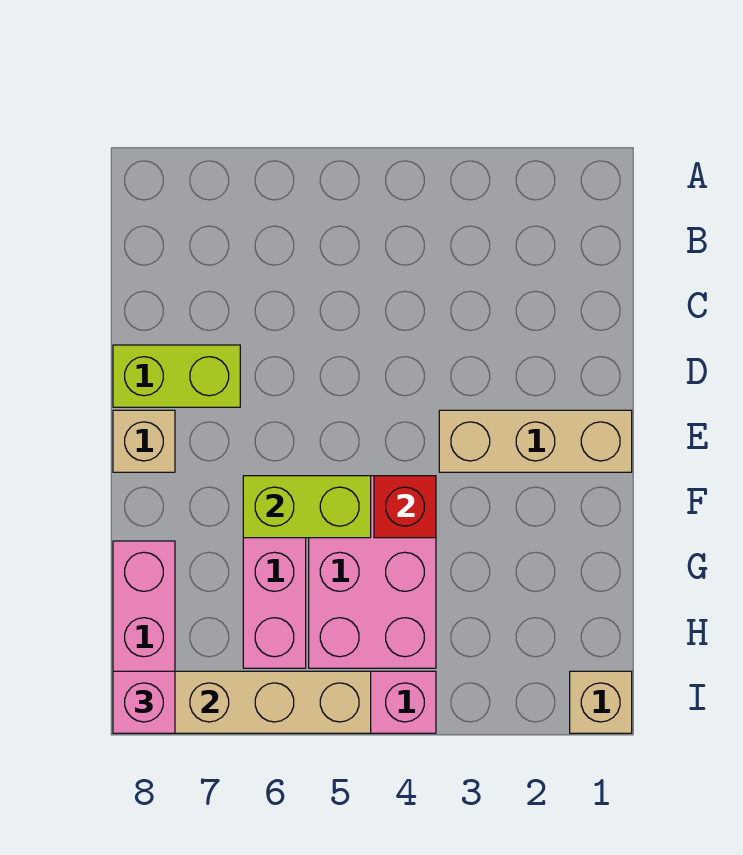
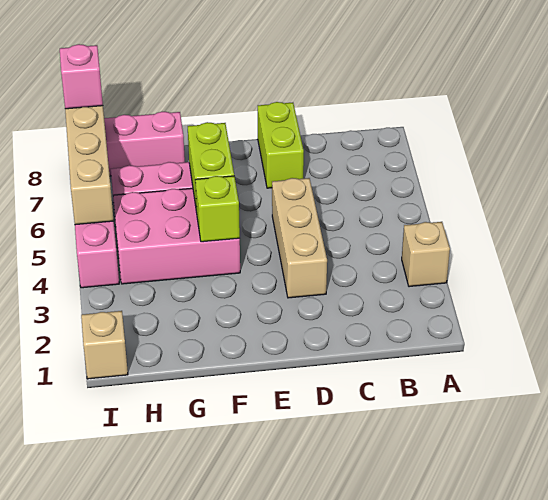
tan brick E1:E3 level 1 -> tan brick D3:D5 level 1
tan brick E8 level 1 -> tan brick A3 level 1
red brick F4 level 2 -> lime brick F4 level 2

